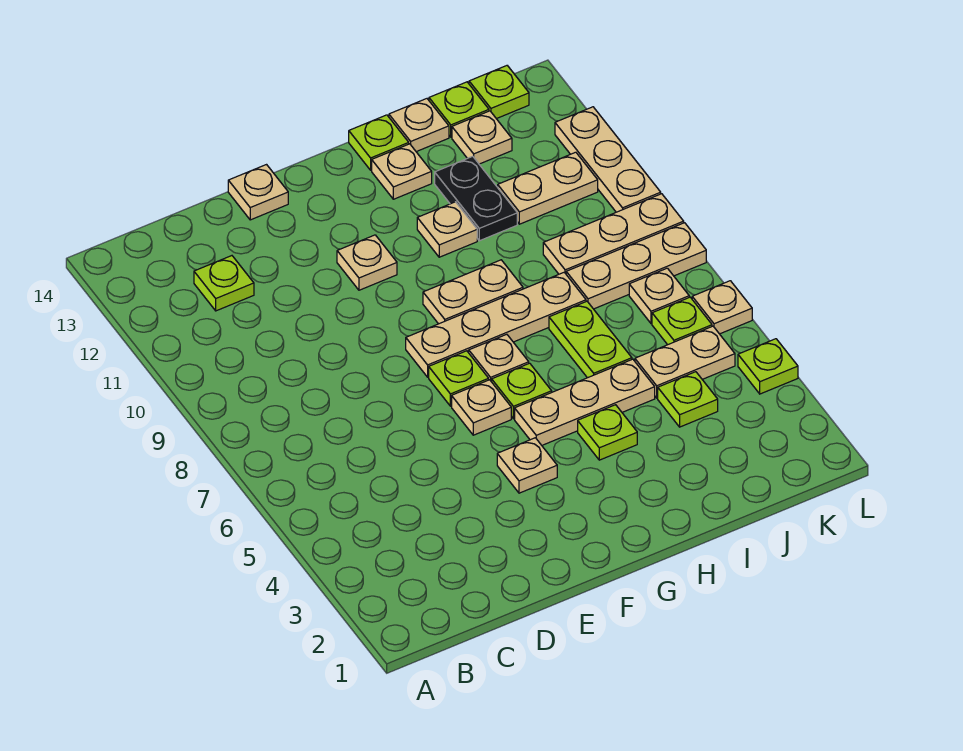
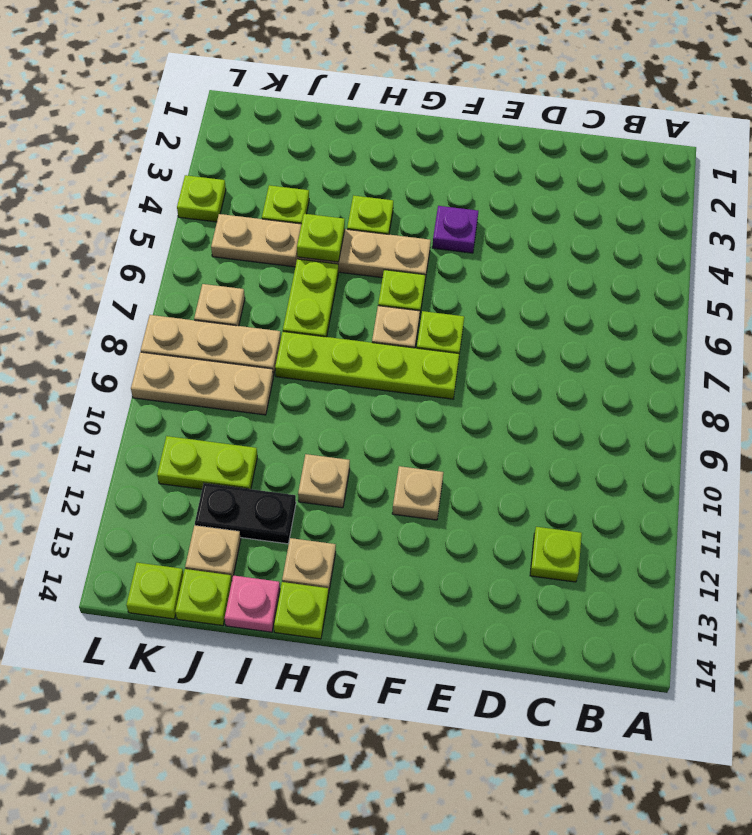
tan plate E14 level 1 -> none
tan plate F4 level 1 -> purple plate F4 level 1
tan plate F6 level 1 -> none
tan plate F8:I8 level 1 -> lime plate F8:I8 level 1
tan plate G9:H9 level 1 -> none
black plate I11:I12 level 1 -> black plate I12:J12 level 1
tan plate I14 level 1 -> pink plate I14 level 1
tan plate J11:K11 level 1 -> lime plate J11:K11 level 1
lime plate K6 level 1 -> lime plate I5 level 2
tan plate L6 level 1 -> none
tan plate L10:L12 level 1 -> none

